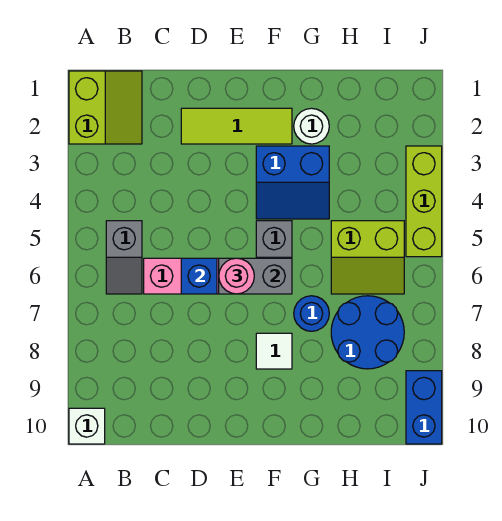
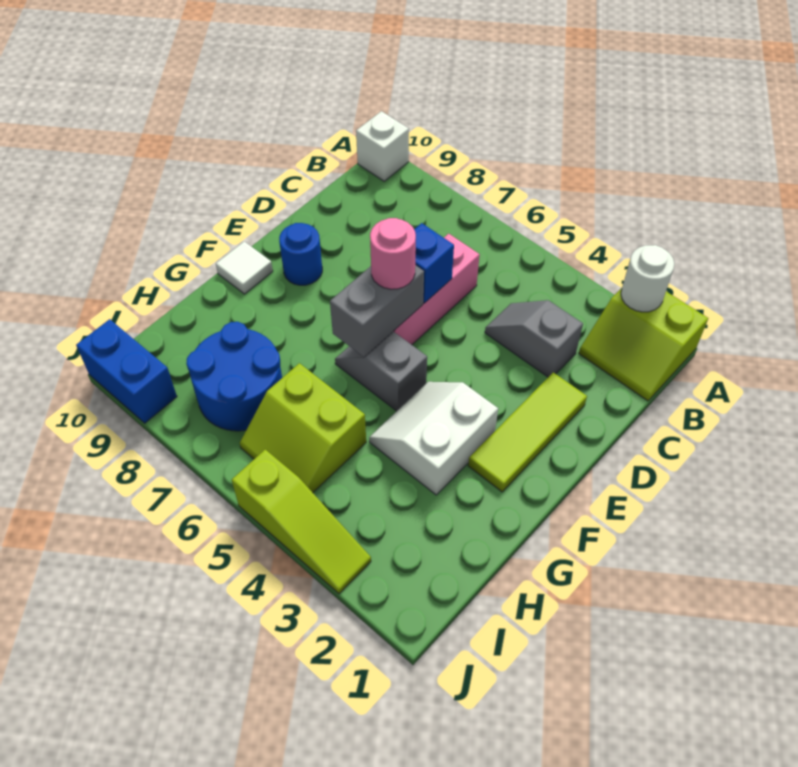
grey slope B5:B6 level 1 top 5 -> grey slope C3:C4 level 1 top 3
blue slope F3:G4 level 1 top 3 -> white slope F3:G4 level 1 top 3
white tile F8 level 1 -> white tile F10 level 1
white round brick G2 level 1 -> white round brick A2 level 2
blue round brick G7 level 1 -> blue round brick E9 level 1
lime slope H5:I6 level 1 top 5 -> lime slope H5:I6 level 1 top H
lime brick J3:J5 level 1 -> lime slope J3:J5 level 1 top 5

